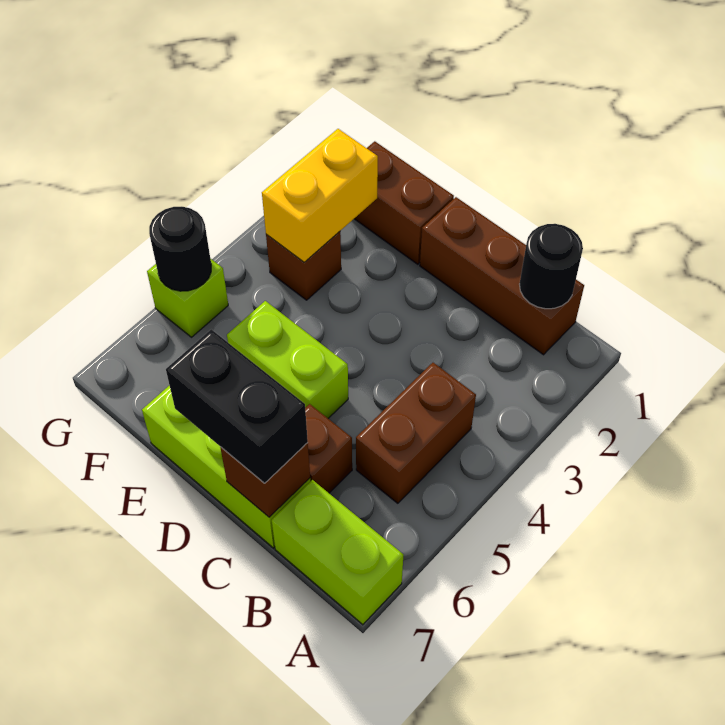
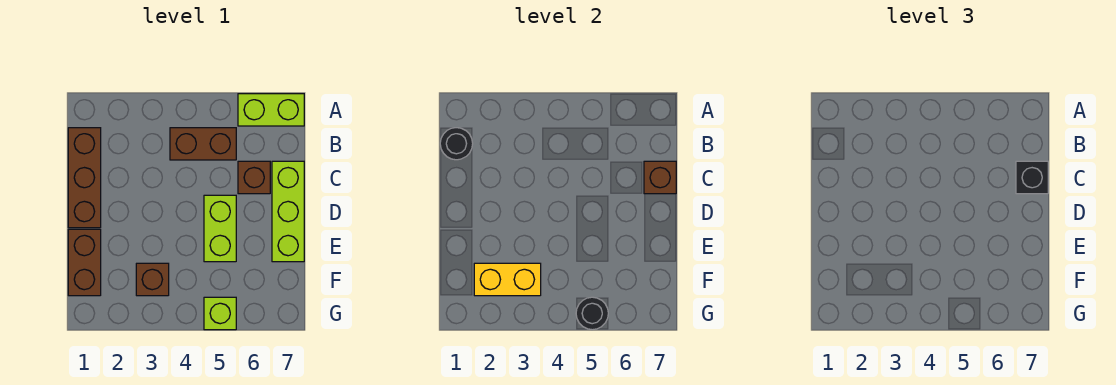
lime brick A7:B7 level 1 -> lime brick A6:A7 level 1
black brick C7:D7 level 3 -> black brick C7 level 3

